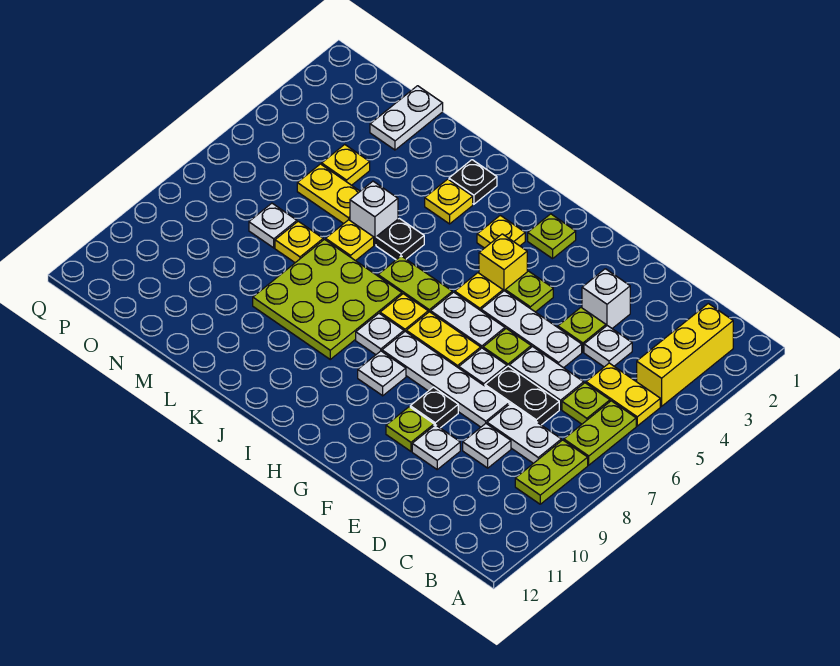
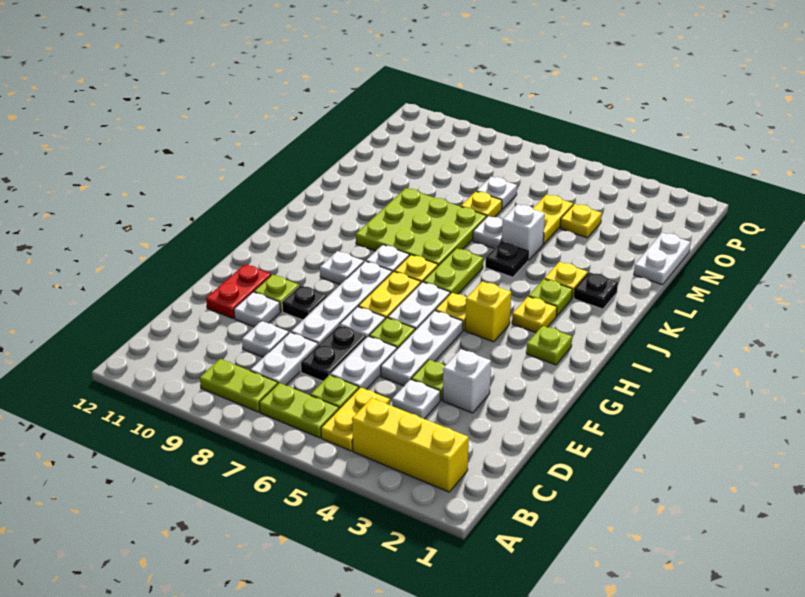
none -> red plate E11:F11 level 1
lime plate G4 level 1 -> lime plate J3 level 1
yellow plate L6 level 1 -> white plate L6 level 1
white plate N1:N2 level 1 -> white plate M1:N1 level 1

